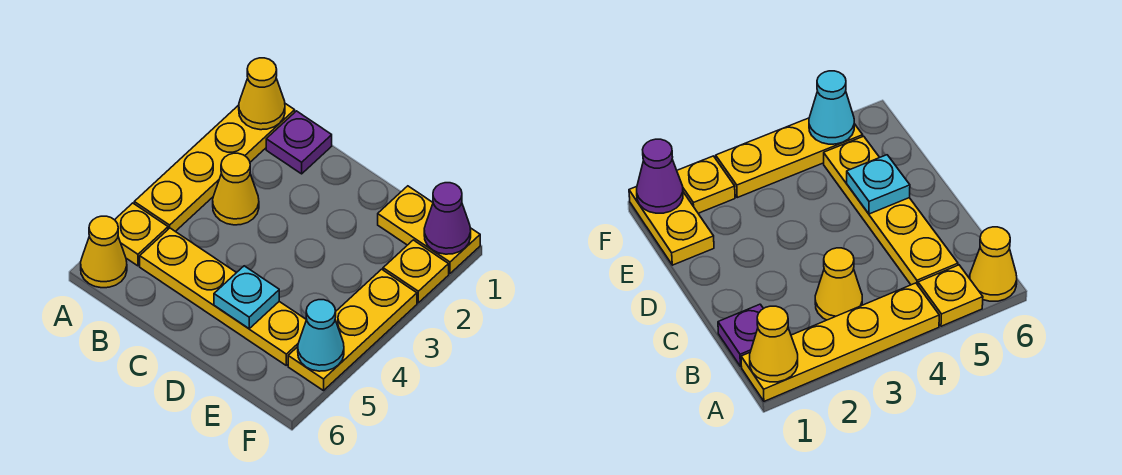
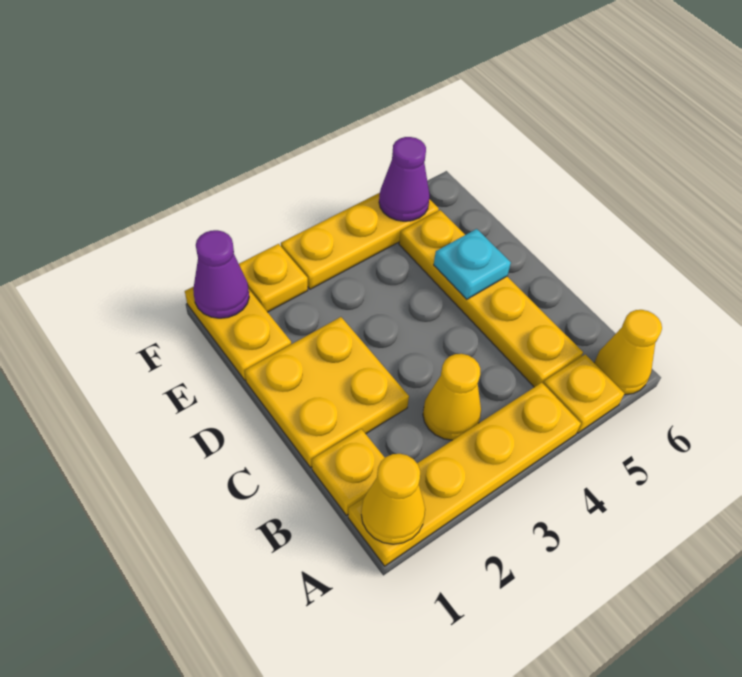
purple plate B1 level 1 -> yellow plate B1 level 1
none -> yellow plate C1:D2 level 1
cyan cone F5 level 2 -> purple cone F5 level 2

